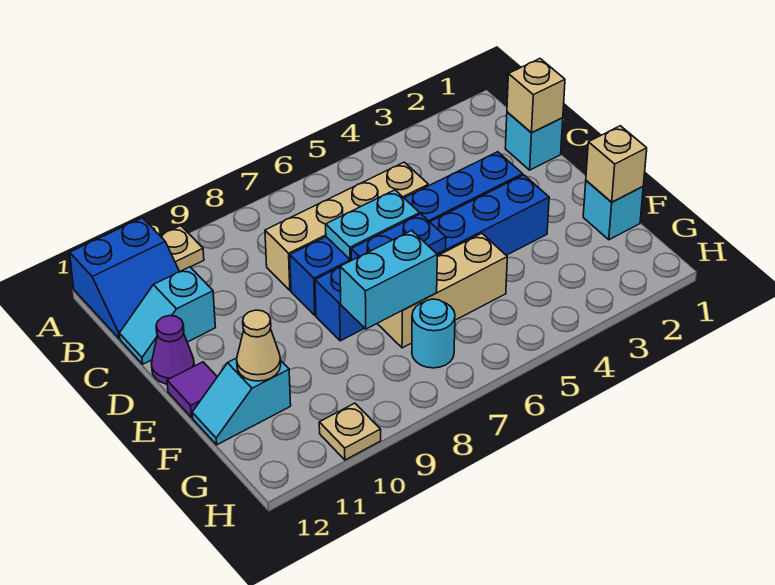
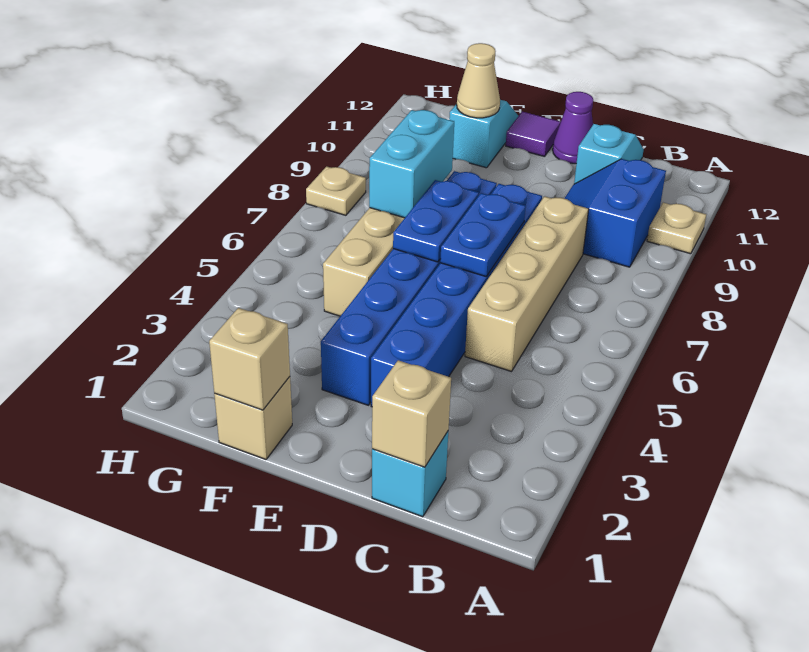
blue slope A11:B12 level 1 top A -> blue slope B9:C10 level 1 top B
cyan plate D6:D7 level 2 -> blue plate D6:D7 level 2
cyan brick F1 level 1 -> tan brick F1 level 1
cyan round brick G7 level 1 -> none
tan plate H10 level 1 -> tan plate H8 level 1

